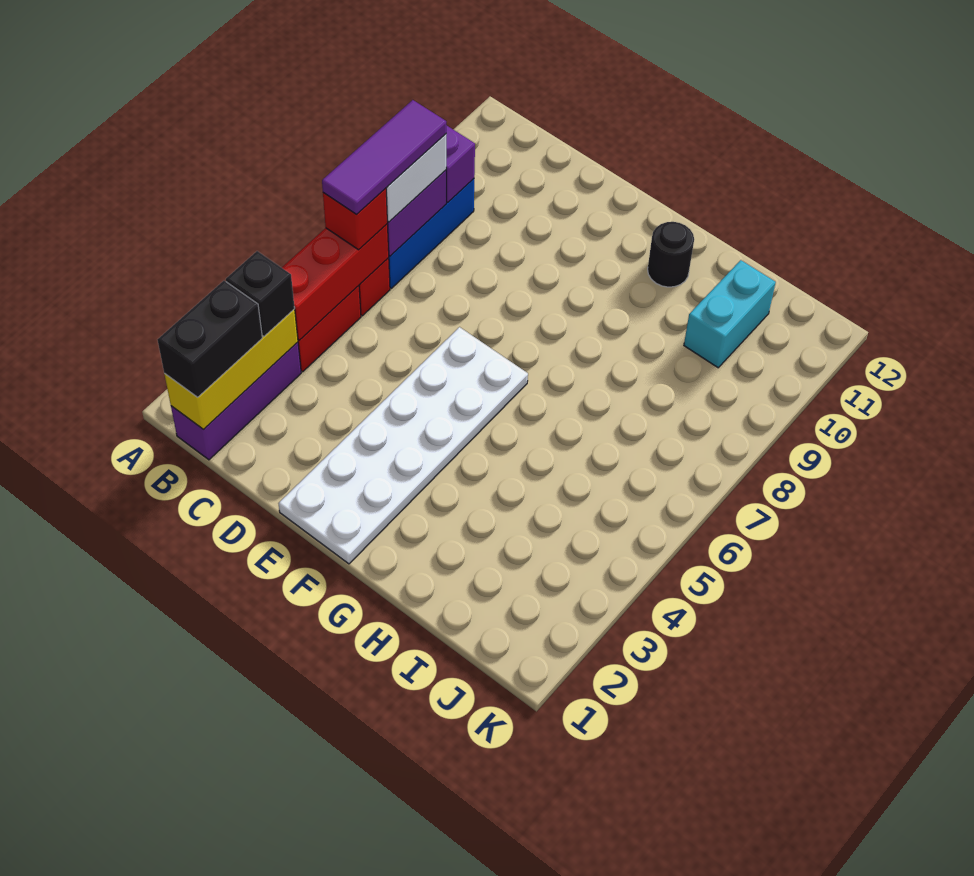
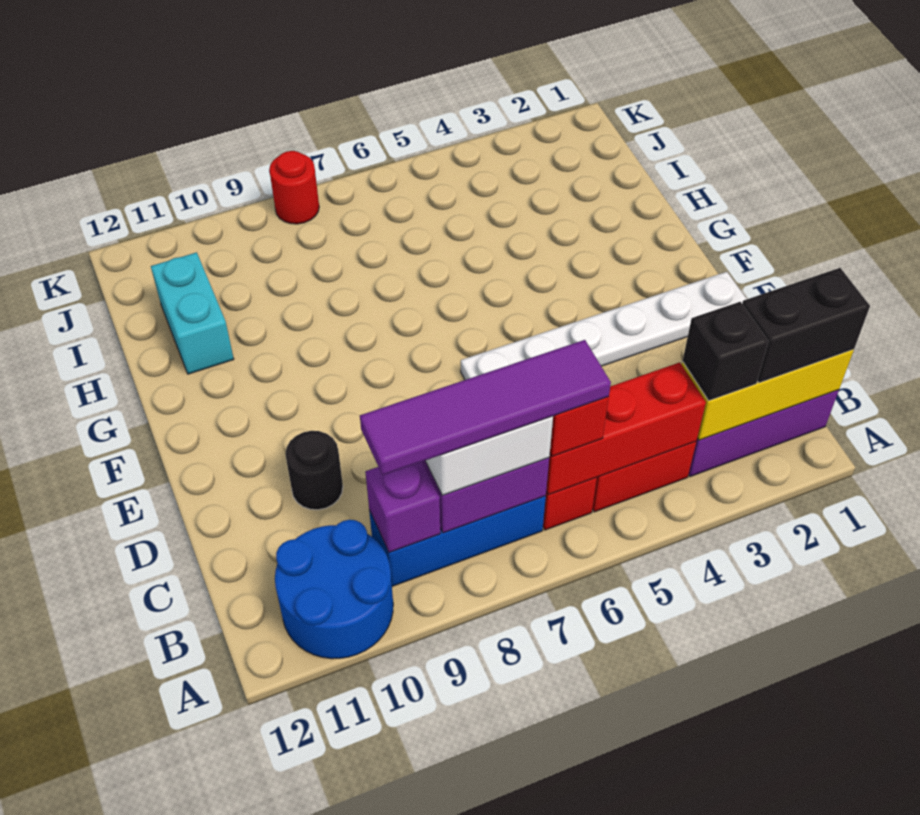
none -> blue round brick A10:B11 level 1
purple tile B6:B8 level 4 -> purple tile B6:B9 level 4
white plate E1:F6 level 1 -> white plate E1:E6 level 1
black round brick G11 level 1 -> black round brick D10 level 1
cyan brick I10:I11 level 1 -> cyan brick H11:I11 level 1
none -> red round brick K8 level 1

